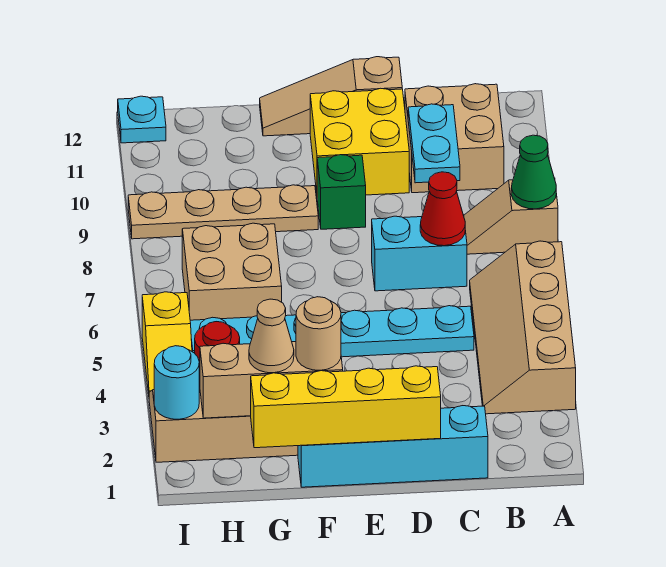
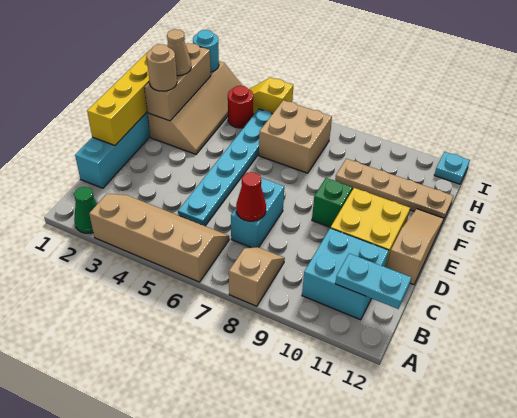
green cone A8 level 2 -> green cone A2 level 1
tan brick B10:C11 level 1 -> cyan brick B10:C11 level 1
cyan plate C9:C10 level 2 -> cyan plate B11:B12 level 2
tan plate F9:I9 level 1 -> tan plate G9:G12 level 1

